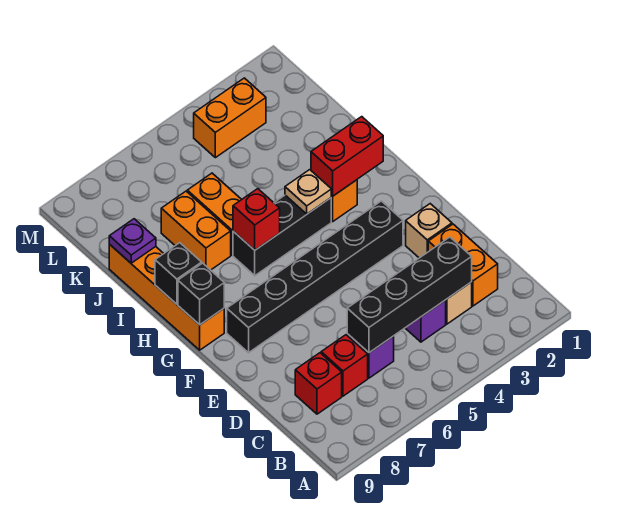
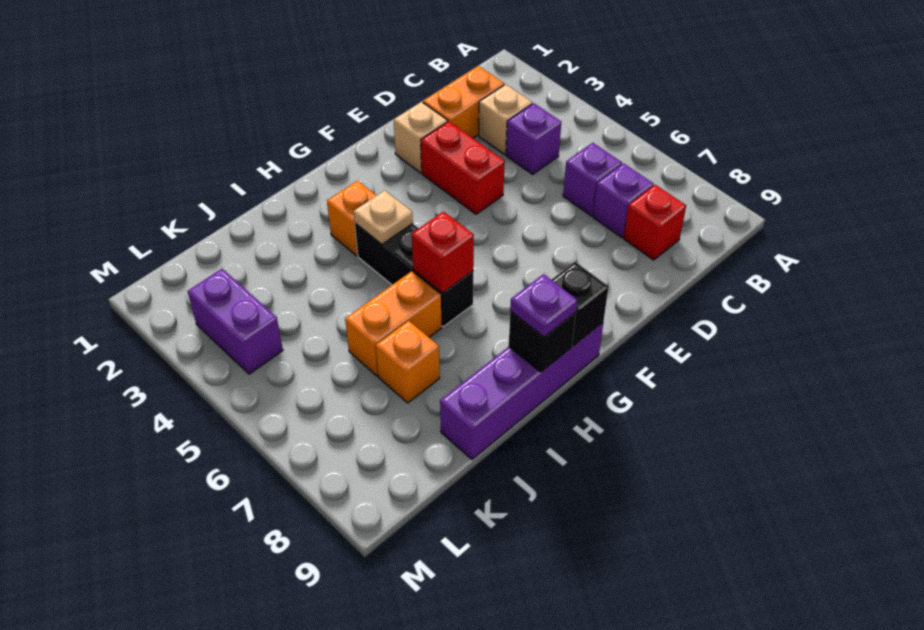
black brick C3:C6 level 2 -> none
red brick C7 level 1 -> purple brick C7 level 1
black brick F3:F8 level 1 -> none
orange brick G9:J9 level 1 -> purple brick G9:J9 level 1
red brick H2:H3 level 2 -> red brick E3:E4 level 1
orange brick I7:J7 level 1 -> orange brick J7 level 1
purple plate J9 level 2 -> purple plate H9 level 3
orange brick L3:L4 level 1 -> purple brick L3:L4 level 1

